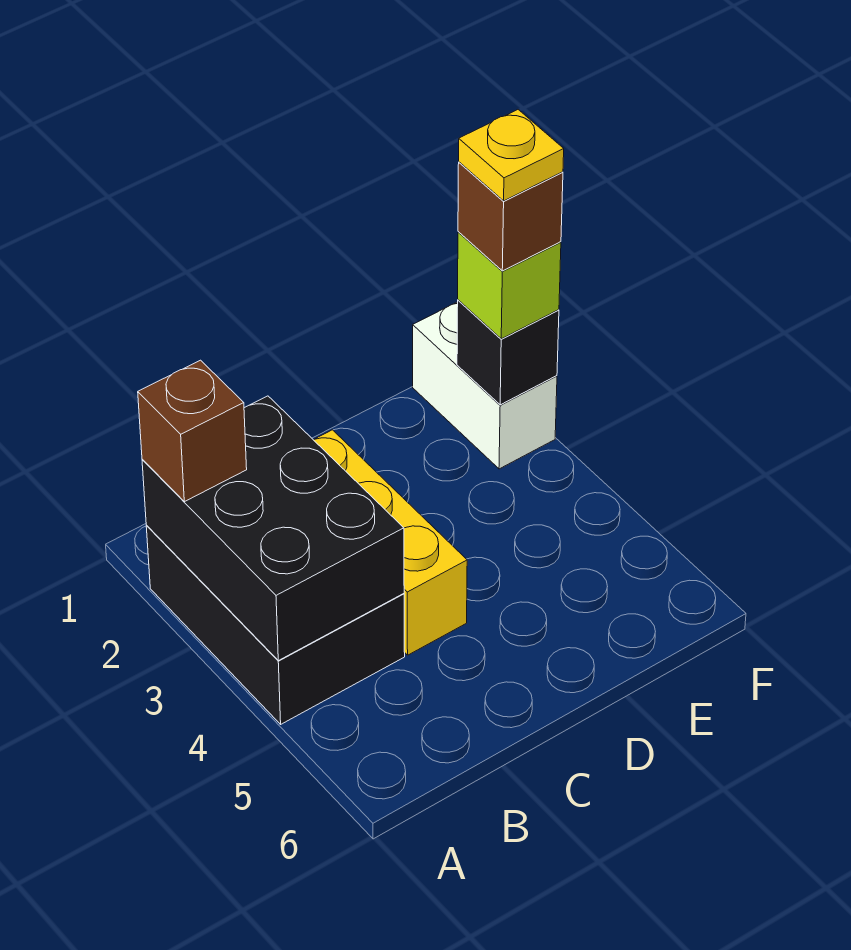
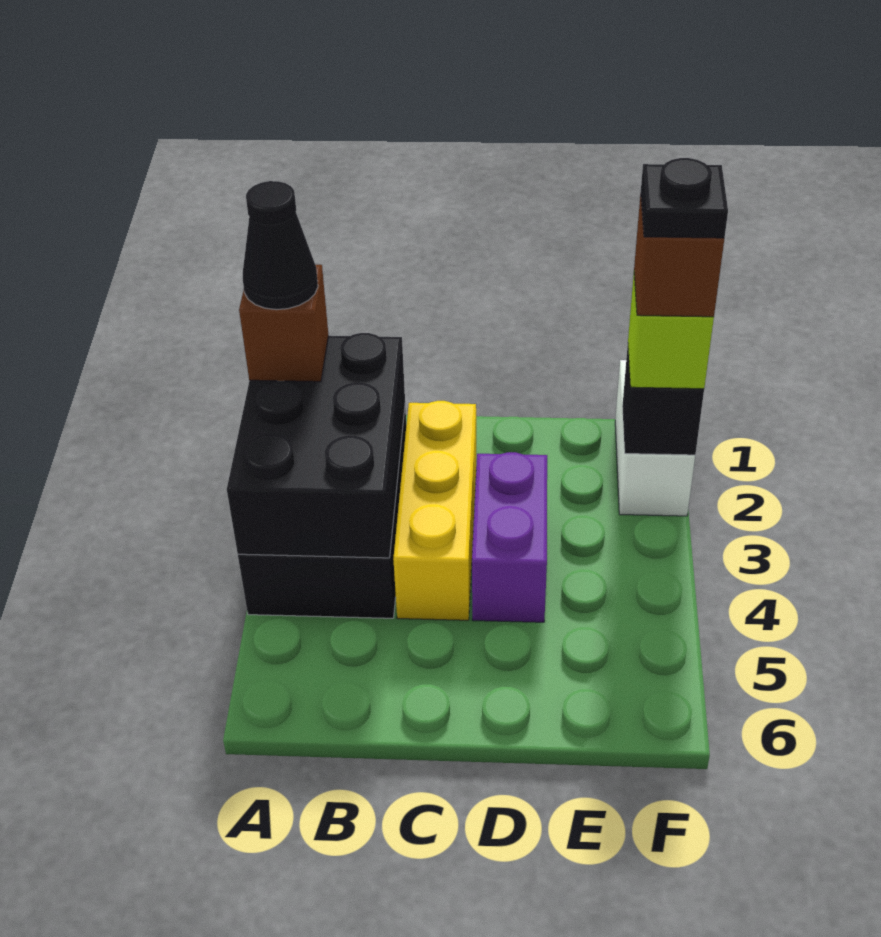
none -> black cone A2 level 4
none -> purple brick D3:D4 level 1
yellow plate F2 level 5 -> black plate F2 level 5

